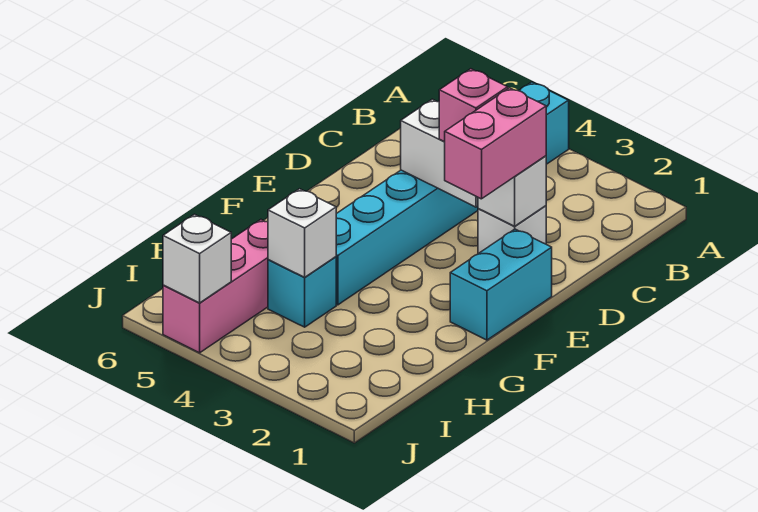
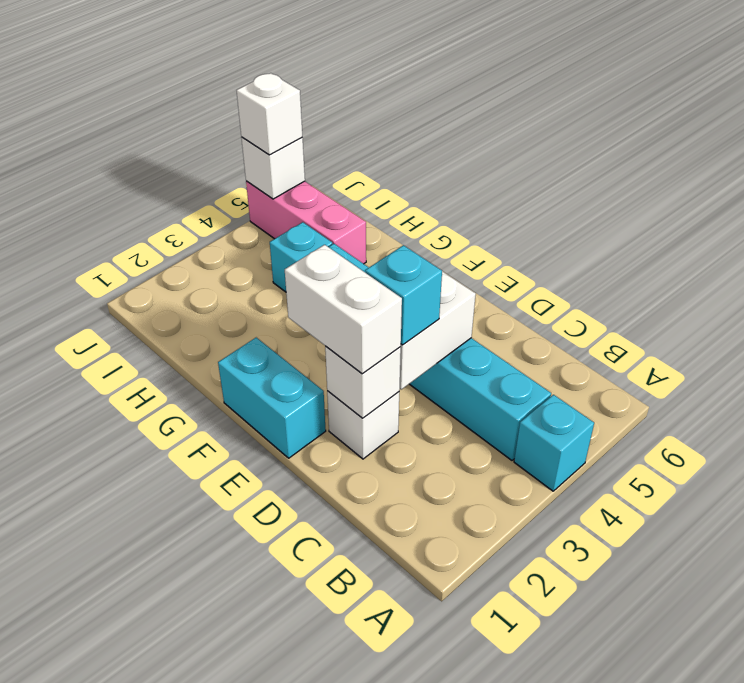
pink brick D2:E2 level 3 -> white brick D2:E2 level 3
pink brick D3 level 3 -> cyan brick D3 level 3
white brick H4 level 2 -> white brick J5 level 3

